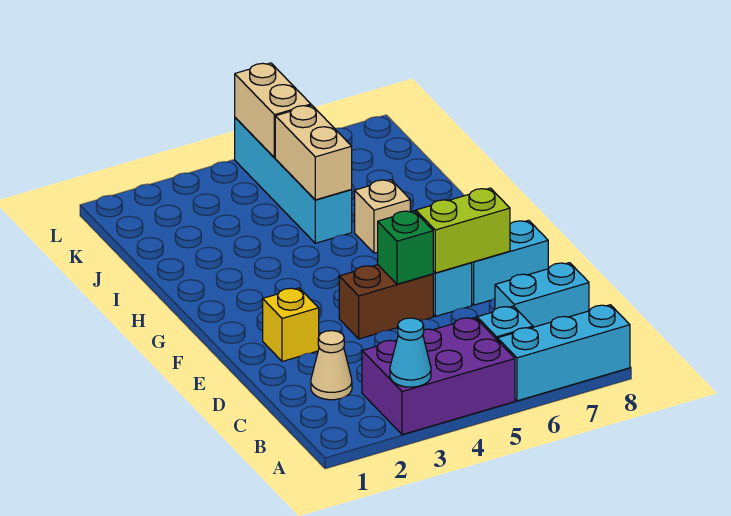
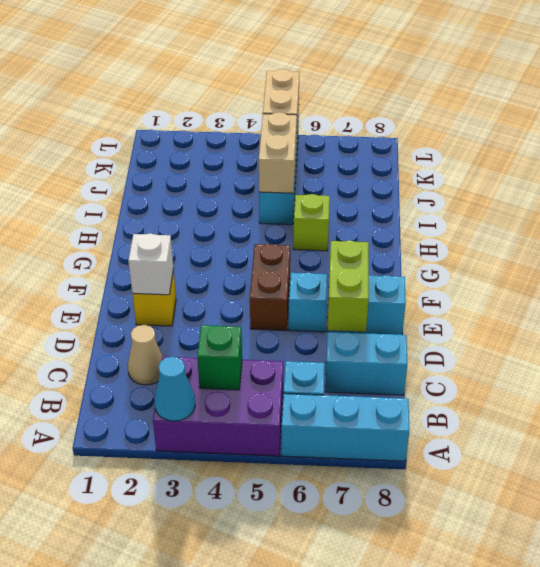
none -> white brick E2 level 2
brown brick E4:E5 level 1 -> brown brick E5:F5 level 1
green brick E5 level 2 -> green brick B4 level 2
lime brick E6:E7 level 2 -> lime brick D7:E7 level 2
tan brick H6 level 1 -> lime brick H6 level 1

